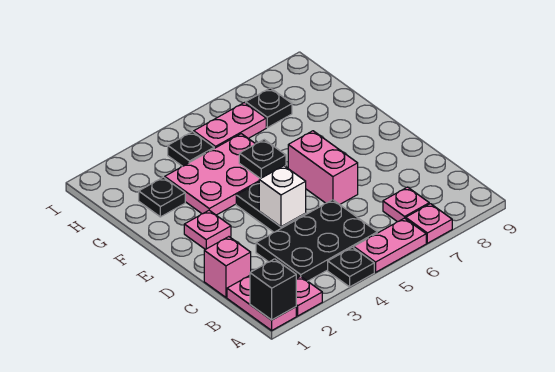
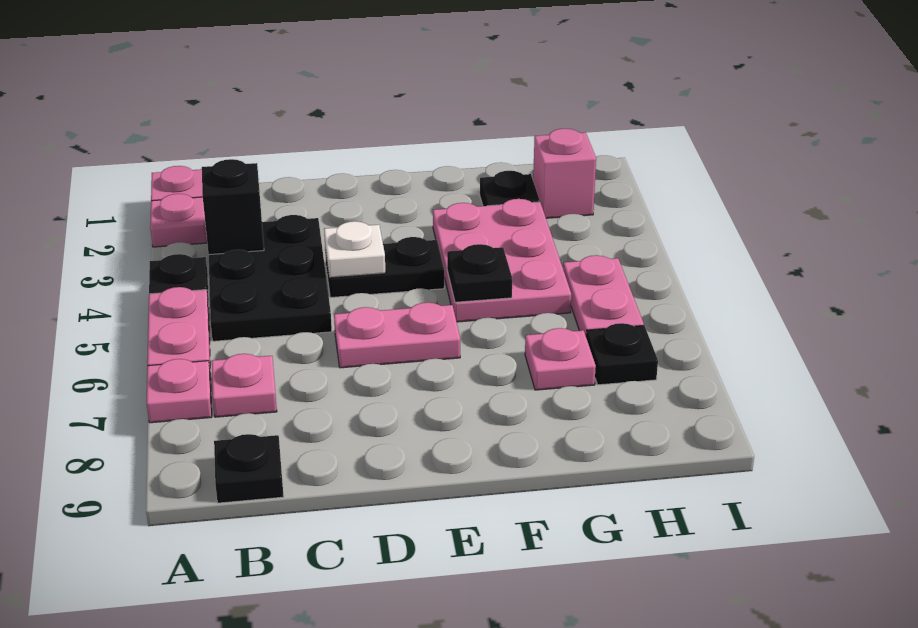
black brick A1 level 2 -> black brick B3 level 2
pink brick C1 level 1 -> pink brick H2 level 1
white brick D4 level 2 -> white plate D4 level 2
pink brick D6:E6 level 1 -> pink plate D6:E6 level 1
pink plate E2 level 1 -> pink plate G7 level 1
black plate H4 level 1 -> black plate B9 level 1

